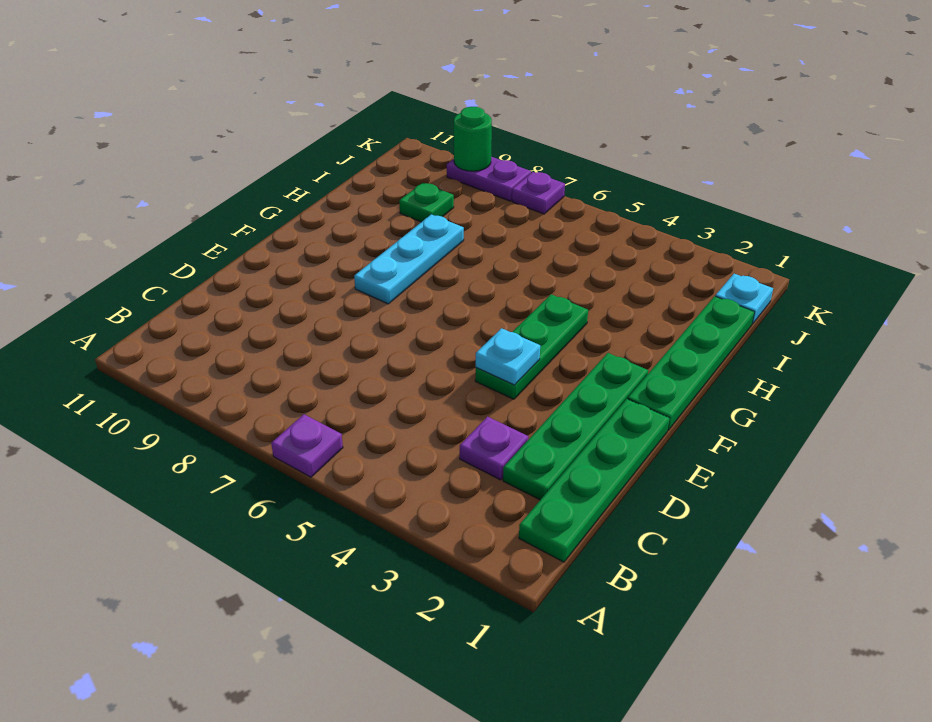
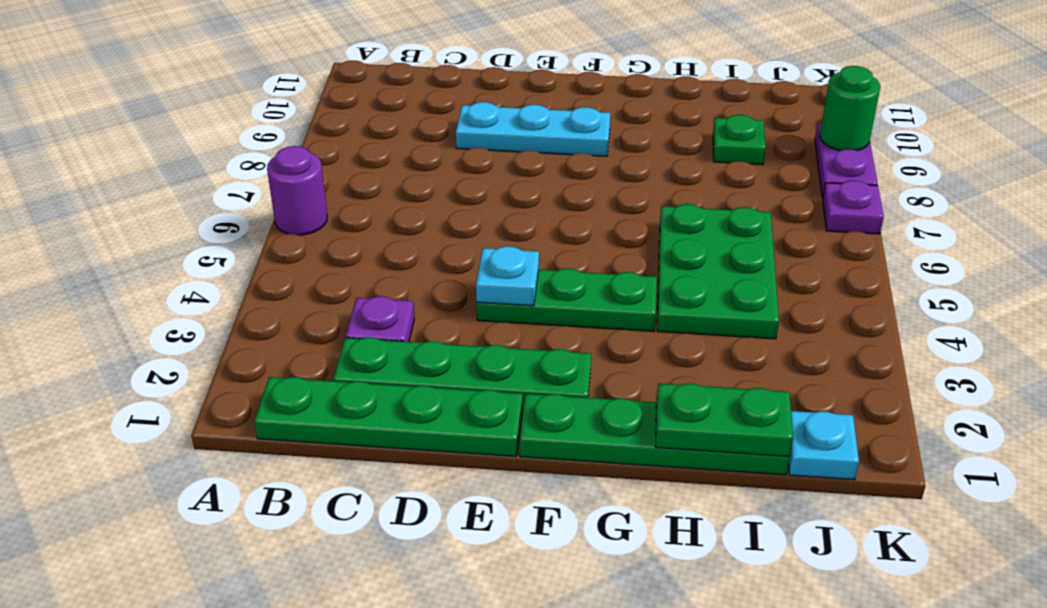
purple plate A6 level 1 -> purple round brick A6 level 1
cyan plate F8:H8 level 1 -> cyan plate D9:F9 level 1
none -> green plate H1:I1 level 2
none -> green plate H4:I6 level 1

